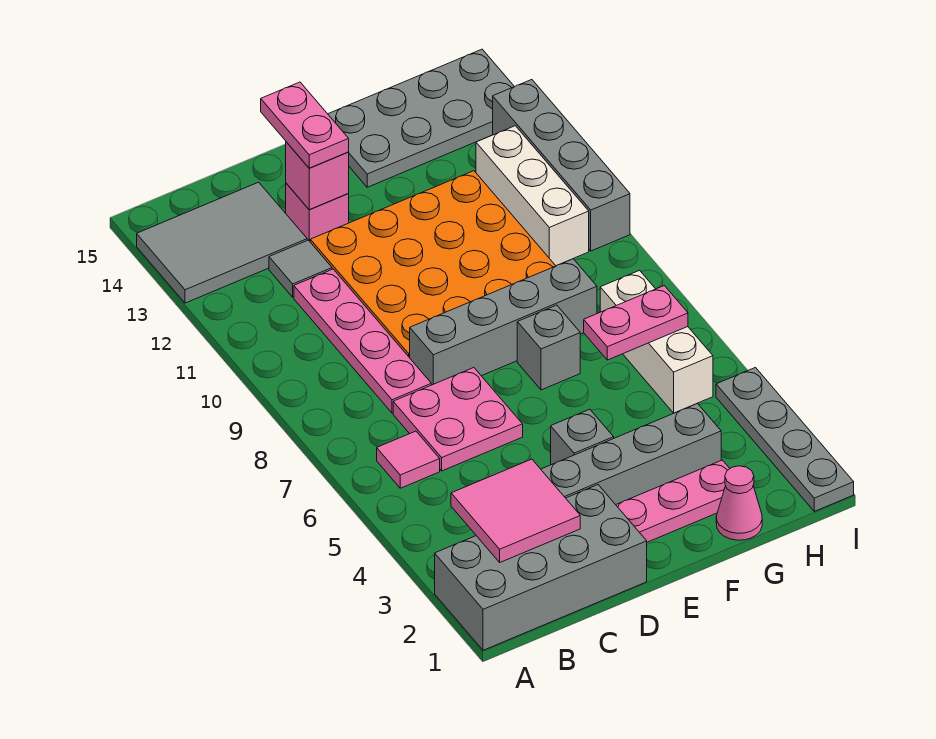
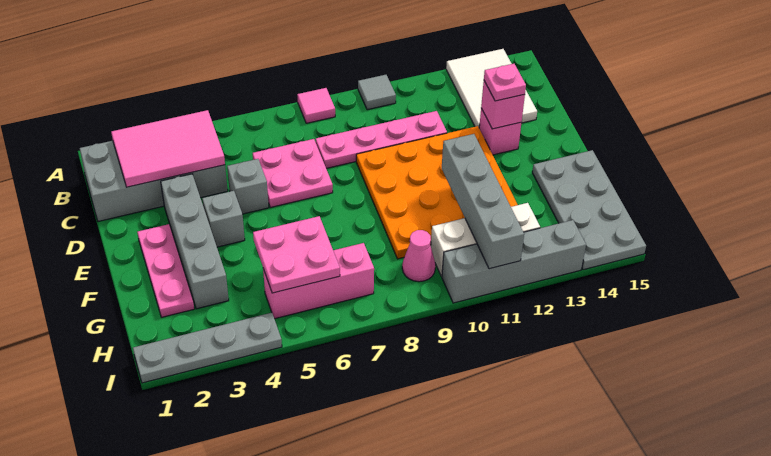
grey brick A1:D2 level 1 -> grey brick B1:C4 level 1
grey tile A13:C14 level 1 -> white tile A13:C14 level 1
pink tile B2:C3 level 2 -> pink tile B2:C4 level 2
pink tile B6 level 1 -> pink tile A8 level 1
grey tile C12 level 1 -> grey tile A10 level 1
grey brick D8:G8 level 1 -> grey brick F11:I11 level 2
pink plate D13:D14 level 3 -> pink plate D13 level 3
grey brick F7 level 1 -> grey brick D5 level 1
pink cone G1 level 1 -> pink cone H9 level 1
pink plate G6:H6 level 2 -> pink plate G5:H6 level 2
white brick H5:H7 level 1 -> pink brick H5:H7 level 1

